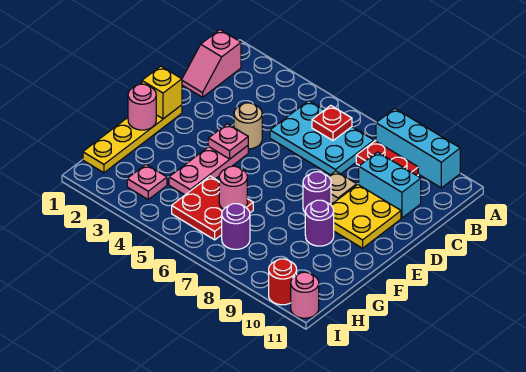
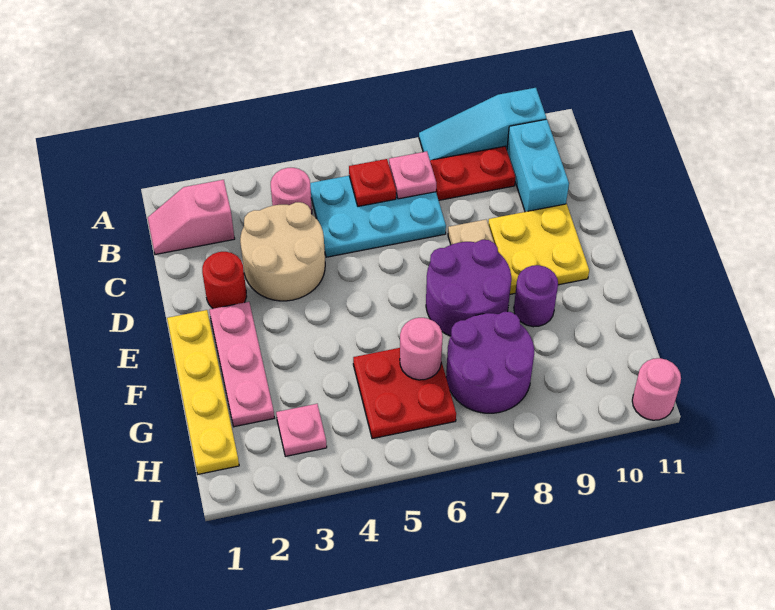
cyan brick A8:A10 level 1 -> cyan slope A8:A10 level 1 top 10
pink slope B1:C1 level 1 top B -> pink slope B1:B2 level 1 top 2
cyan brick C9:C10 level 1 -> cyan brick B10:C10 level 1
tan round brick D4 level 1 -> tan round brick C3:D4 level 1
yellow brick E1 level 2 -> none
pink plate E4:G4 level 1 -> pink plate E2:G2 level 1
pink plate E4 level 2 -> pink plate B7 level 2
purple round brick E8 level 1 -> purple round brick E7:F8 level 1
pink round brick F1 level 2 -> pink round brick B4 level 1
purple round brick H7 level 1 -> purple round brick G7:H8 level 1
red round brick I10 level 1 -> red round brick D2 level 1

